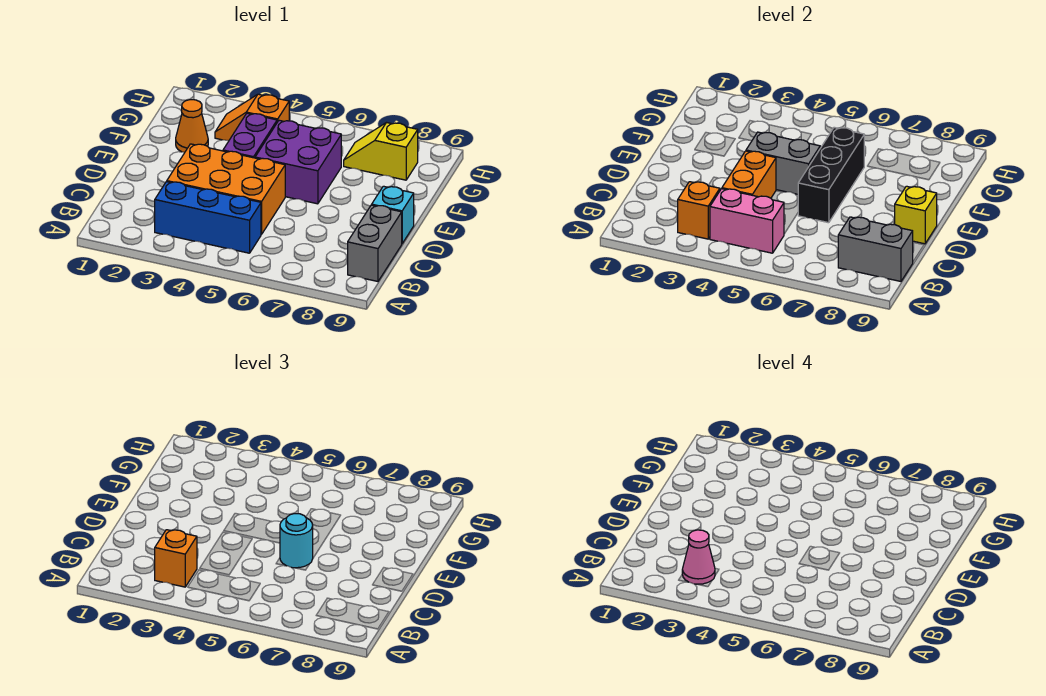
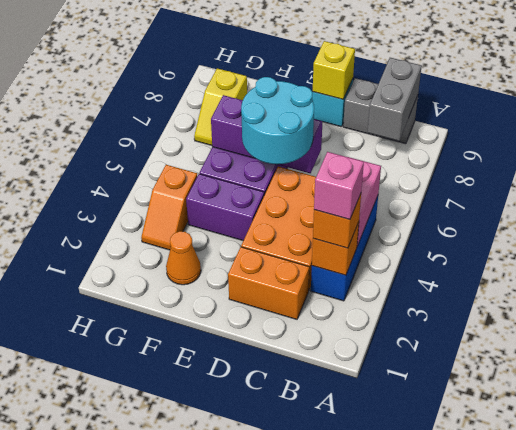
pink cone B3 level 4 -> pink brick B3 level 4
orange brick C4:D4 level 2 -> orange brick C2:D2 level 1
black brick D6:F6 level 2 -> purple brick D6:F6 level 2
cyan round brick D6 level 3 -> cyan round brick D5:E6 level 3
grey brick E4:E5 level 2 -> none

